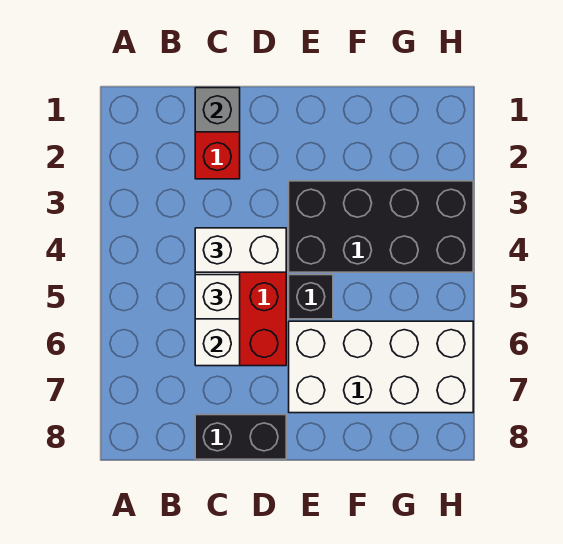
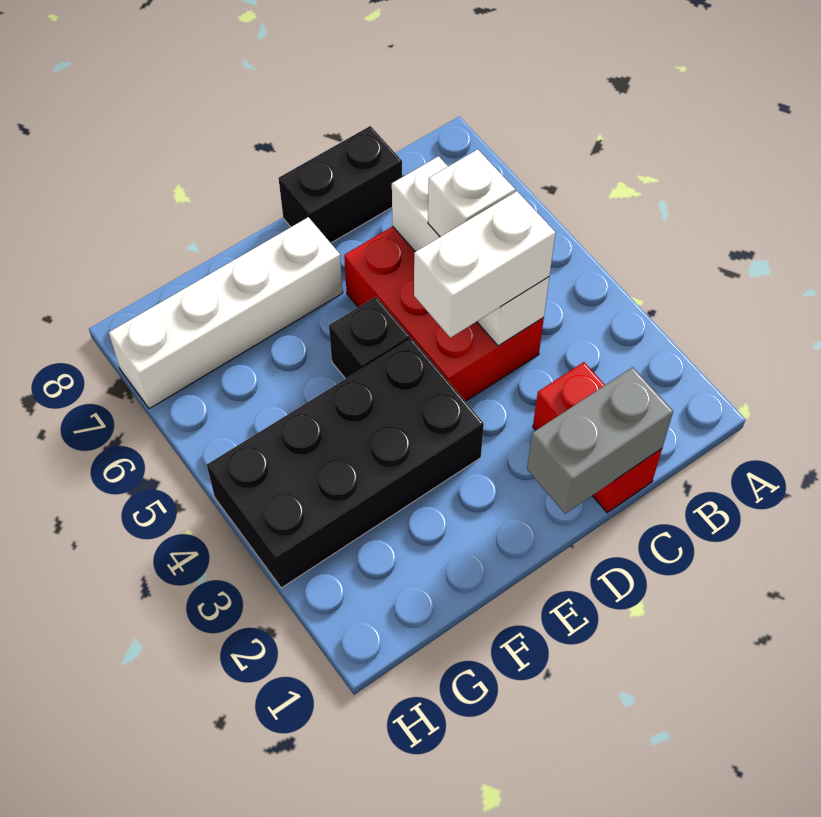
grey brick C1 level 2 -> grey brick C1:D1 level 2
white brick E6:H7 level 1 -> white brick E7:H7 level 1

